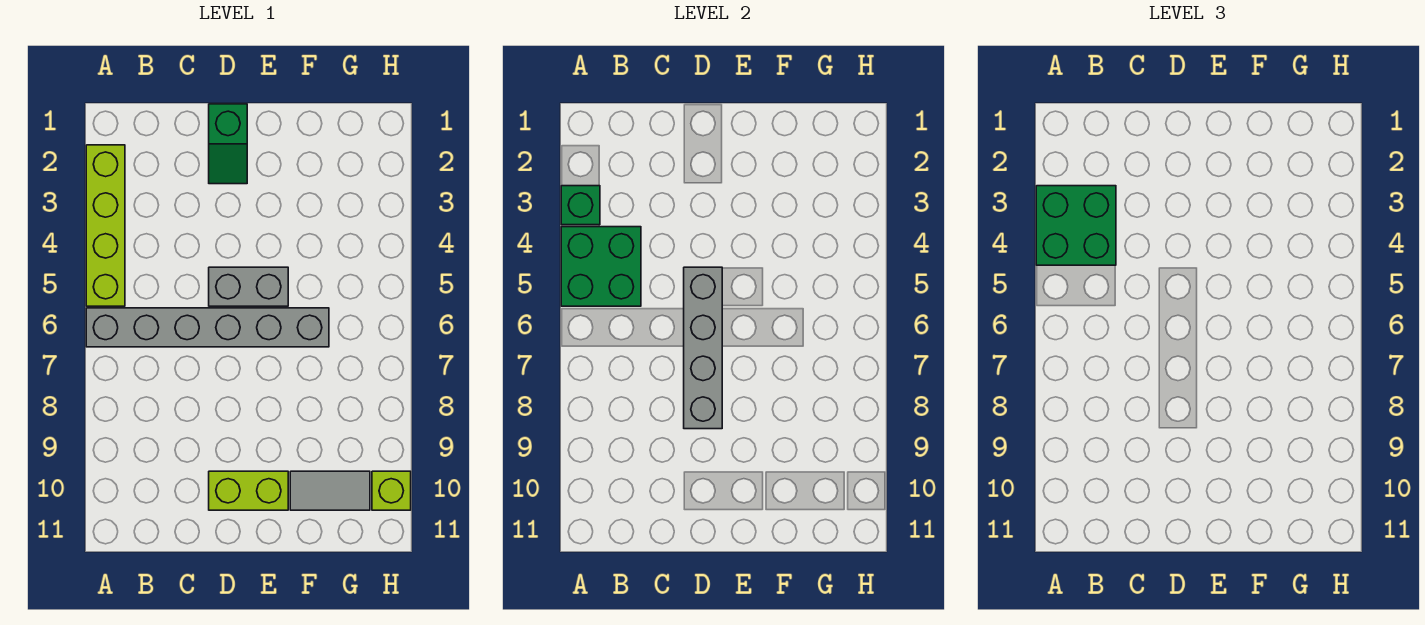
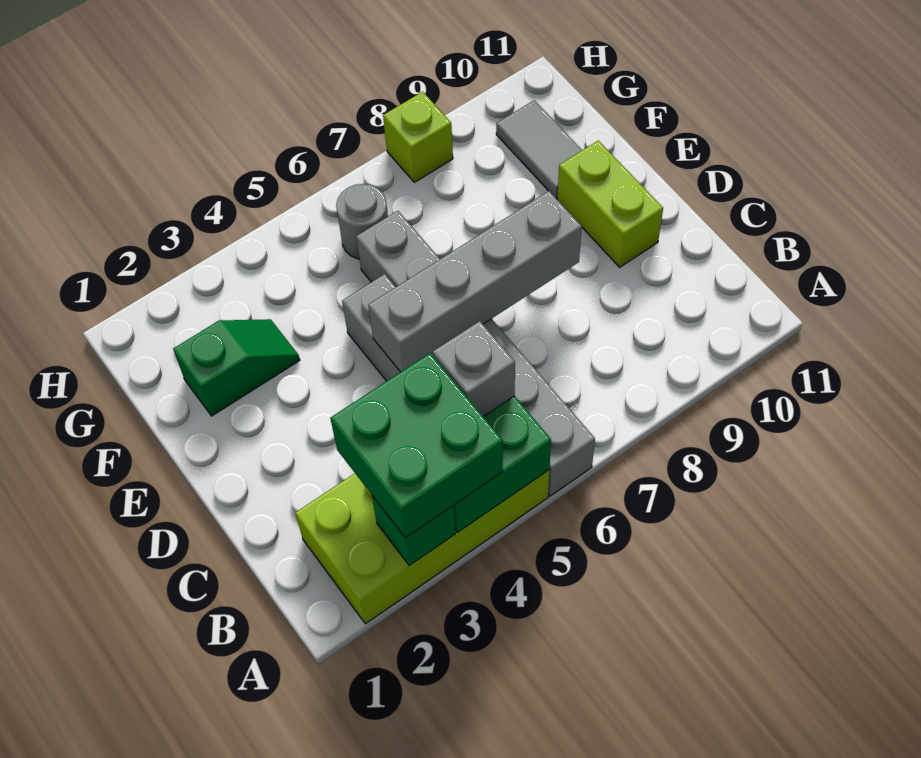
lime brick A2:A5 level 1 -> lime brick A2:B5 level 1
none -> grey brick B5 level 3
green slope D1:D2 level 1 top 1 -> green slope F2:F3 level 1 top 2
none -> grey round brick G6 level 1
lime brick H10 level 1 -> lime brick H8 level 1

